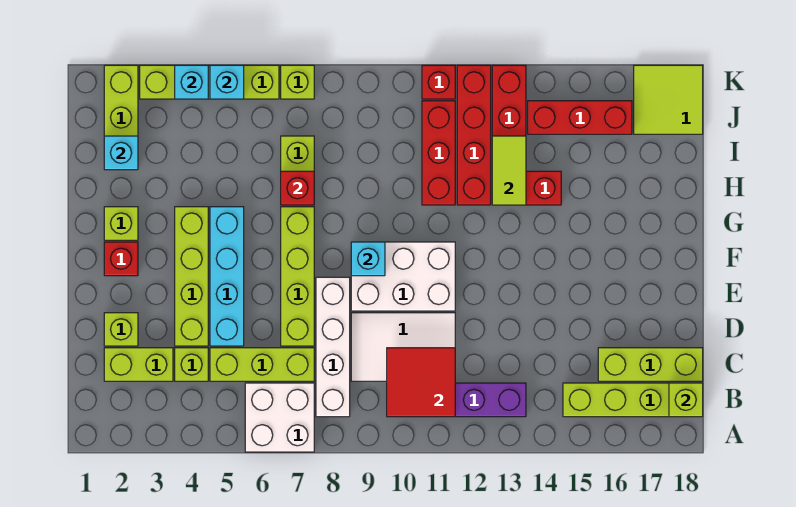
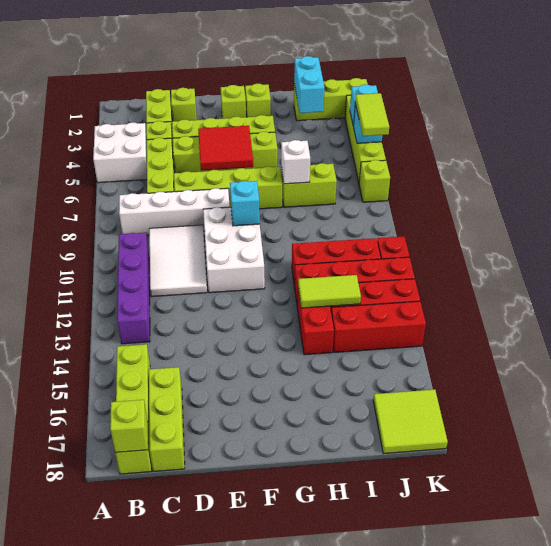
white brick A6:B7 level 1 -> white brick A4:B5 level 1
red tile B10:C11 level 2 -> red tile E5:F6 level 2
cyan brick D5:G5 level 1 -> lime brick D5:G5 level 1
red brick F2 level 1 -> lime brick F2 level 1
red brick H7 level 2 -> white brick H7 level 2
cyan brick I2 level 2 -> cyan brick I2:I3 level 2
red brick J14:J16 level 1 -> red brick I14:K14 level 1
none -> lime tile K5:K6 level 3

